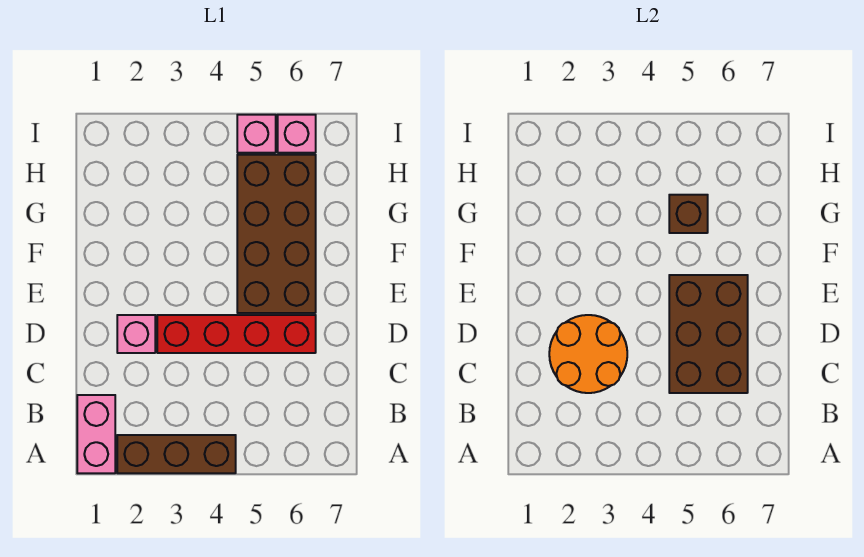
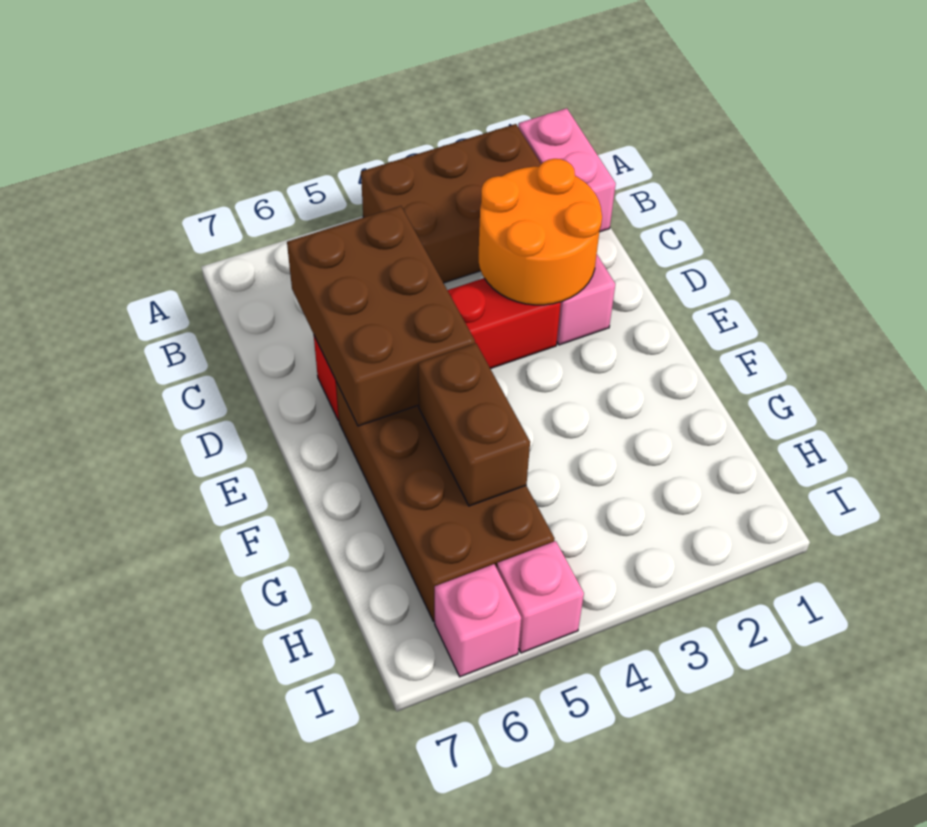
brown brick A2:A4 level 1 -> brown brick A2:B4 level 1
brown brick G5 level 2 -> brown brick F5:G5 level 2

